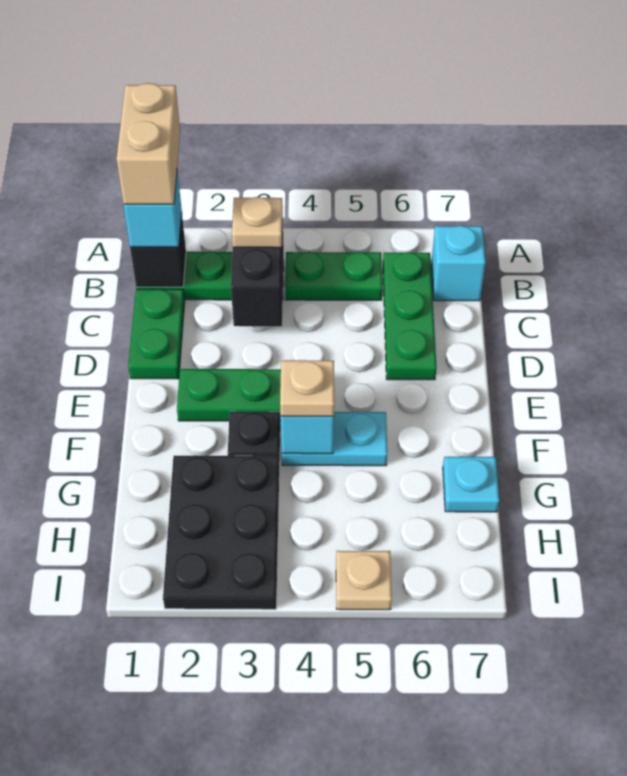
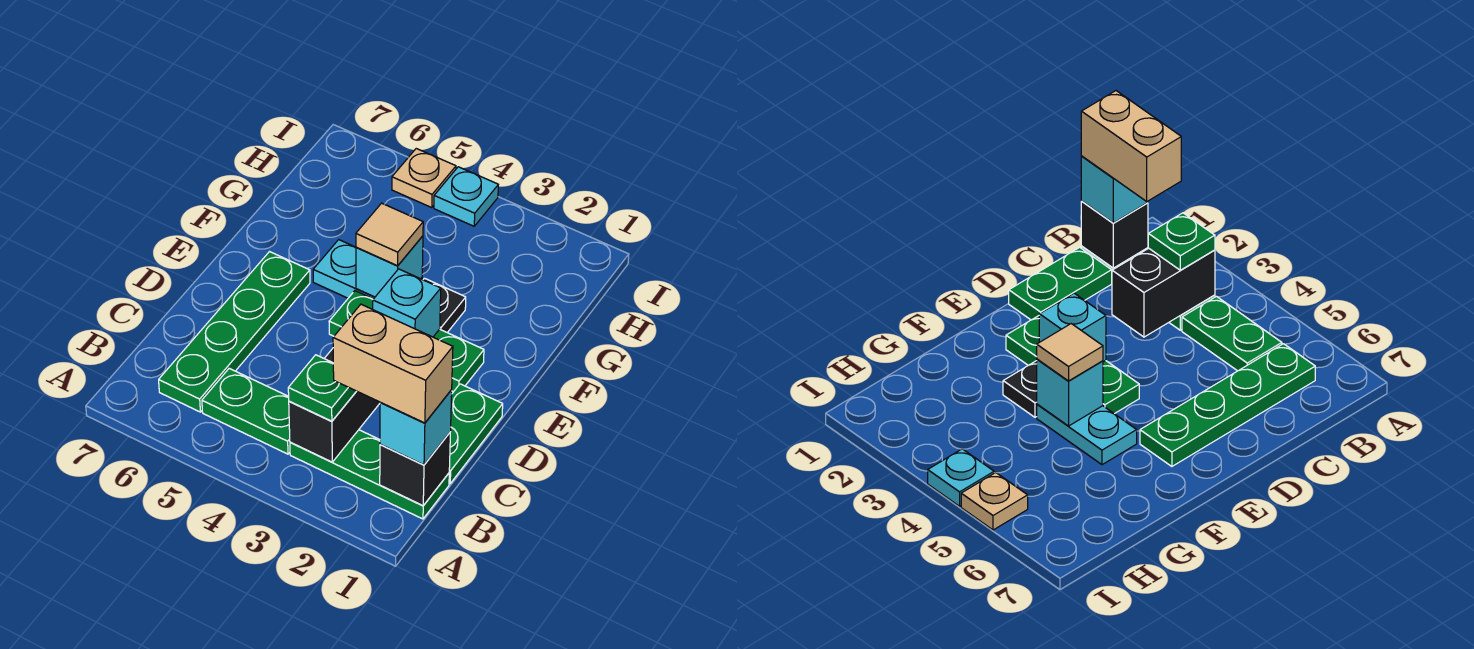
tan brick A1:B1 level 4 -> tan brick B1:B2 level 4
tan plate B3 level 3 -> green plate B3 level 3
green plate B6:D6 level 1 -> green plate B6:E6 level 1
cyan brick B7 level 1 -> cyan brick E3 level 2
tan plate F4 level 3 -> tan tile F4 level 3
black plate G2:I3 level 1 -> none
cyan plate G7 level 1 -> cyan plate I4 level 1

